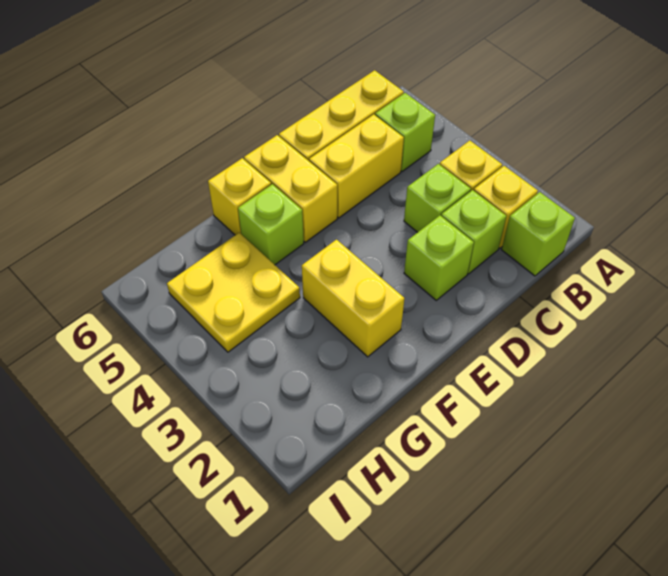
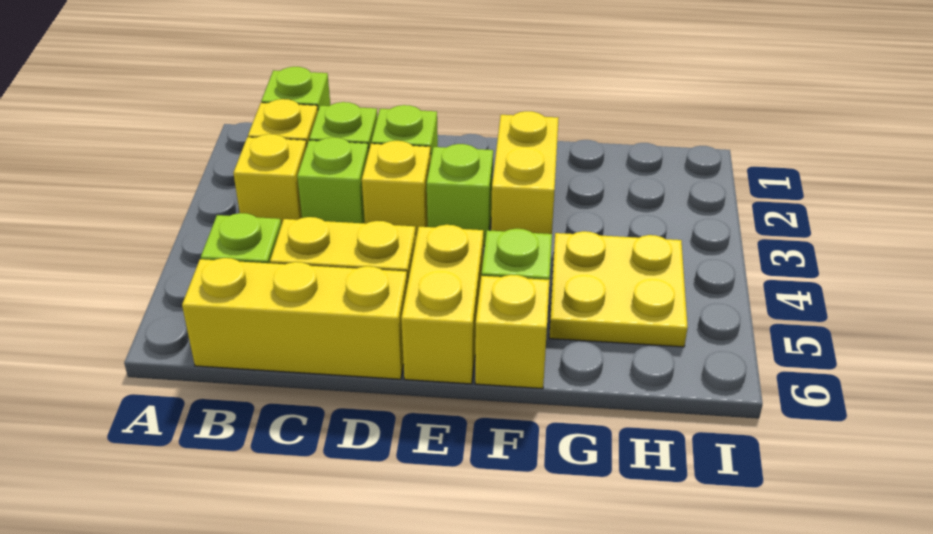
none -> yellow brick D3 level 1
none -> lime brick E3 level 1

